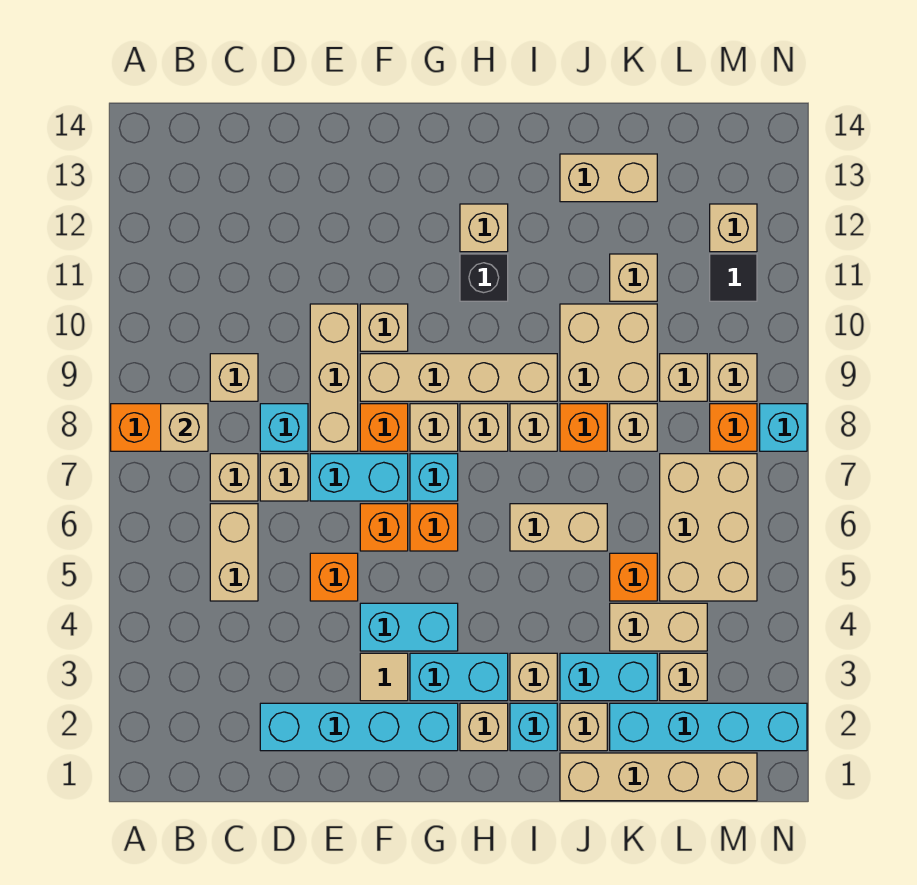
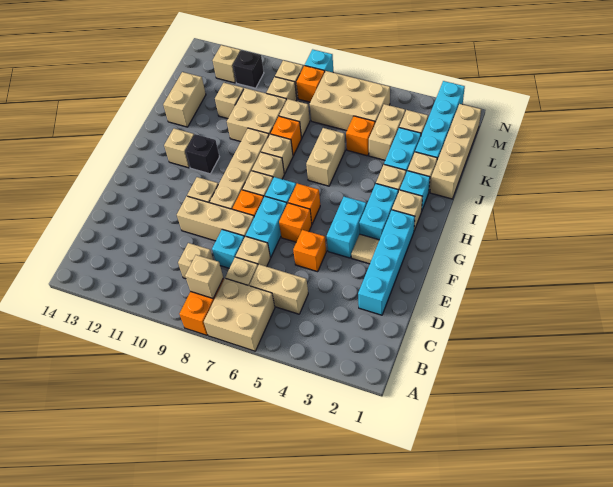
none -> tan brick A6:B7 level 1
black tile M11 level 1 -> black brick M11 level 1

